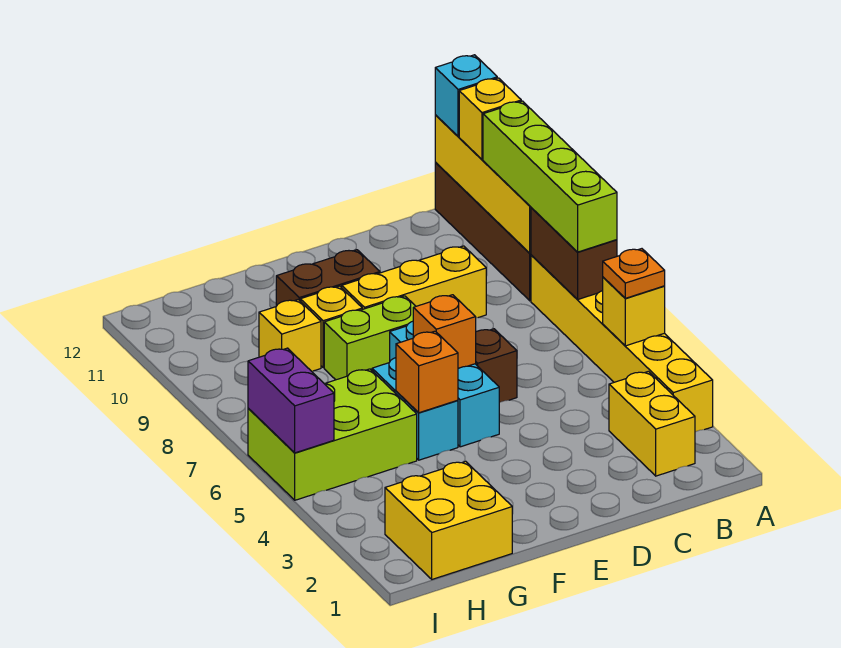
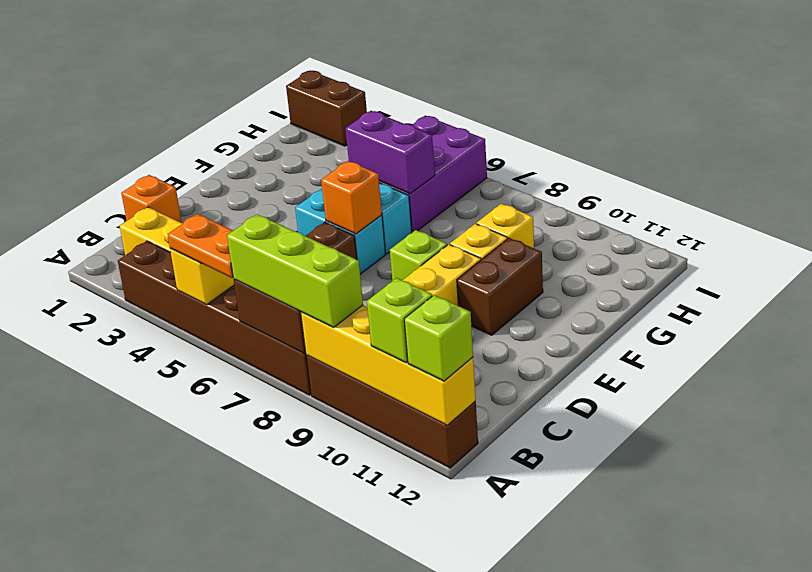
yellow brick A3:A8 level 1 -> brown brick A3:A8 level 1
orange plate A5 level 3 -> orange plate A5:A6 level 3
lime brick A7:A10 level 3 -> lime brick A7:A9 level 3
yellow brick A11 level 3 -> lime brick A11 level 3
cyan brick A12 level 3 -> lime brick A12 level 3
cyan brick E5:E7 level 1 -> cyan brick E5:E6 level 1
lime brick E8:F8 level 1 -> lime brick E8 level 1
orange brick F5 level 2 -> orange brick C1 level 1
yellow brick G1:H2 level 1 -> none
lime brick G5:I6 level 1 -> purple brick G5:I6 level 1
none -> brown brick I1:I2 level 1
purple brick I5:I6 level 2 -> purple brick G5:G6 level 2

